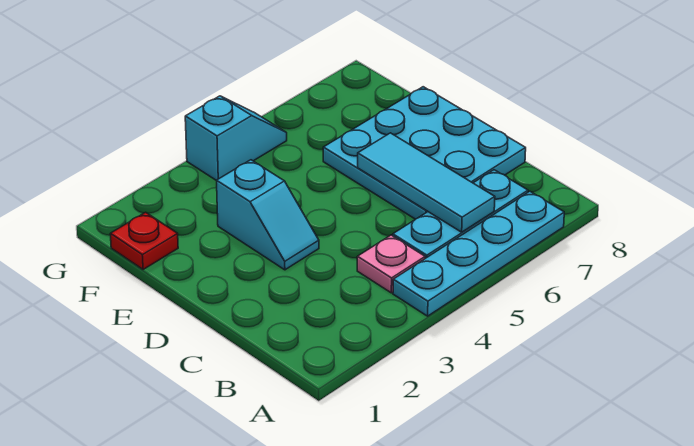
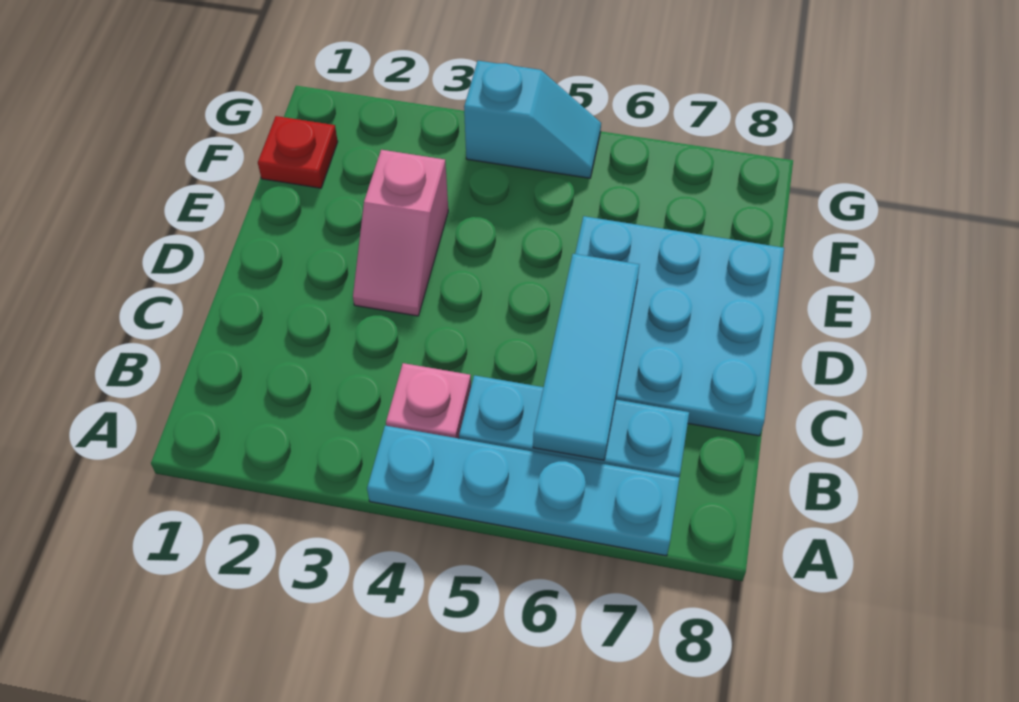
cyan slope D3:E3 level 1 top E -> pink slope D3:E3 level 1 top E

